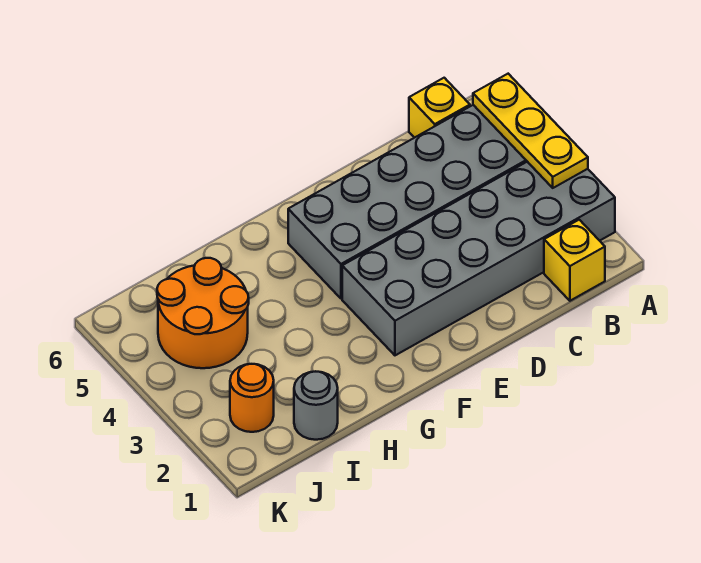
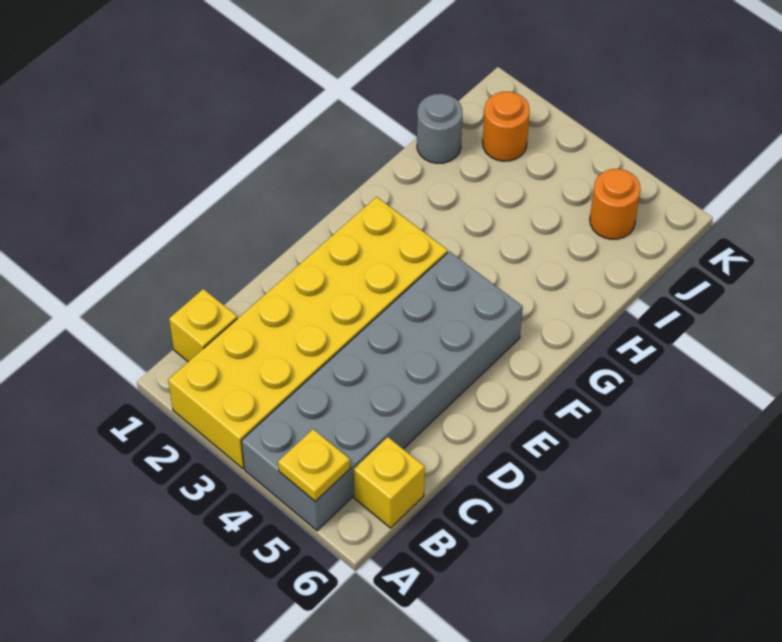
grey brick A2:F3 level 1 -> yellow brick A2:F3 level 1
yellow plate A3:A5 level 2 -> yellow plate A5 level 2
orange round brick I4:J5 level 1 -> orange round brick J5 level 1

